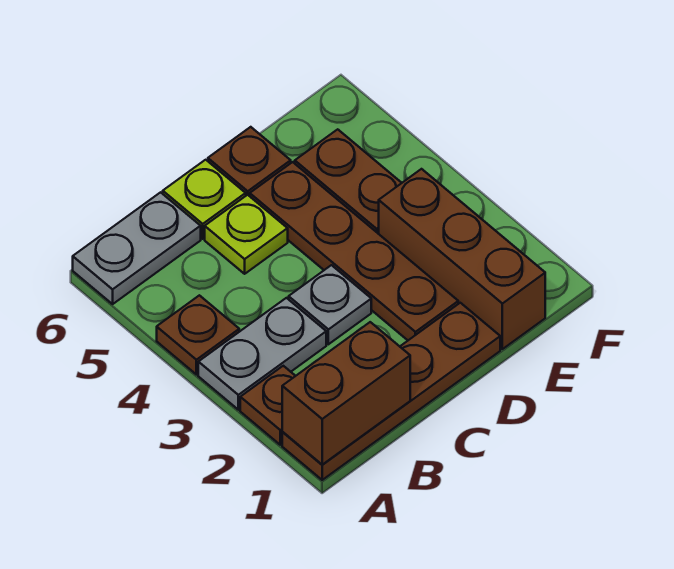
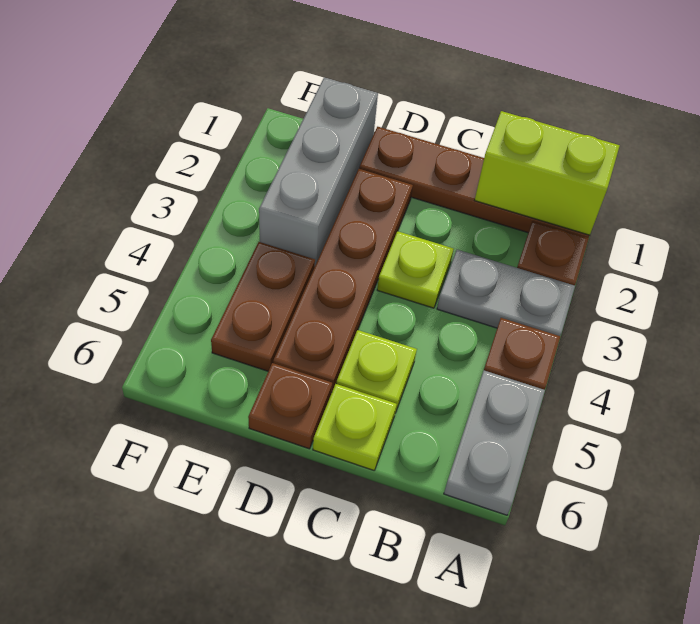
brown brick A1:B1 level 2 -> lime brick A1:B1 level 2
grey plate A6:B6 level 1 -> grey plate A5:A6 level 1
grey plate C3 level 1 -> lime plate C3 level 1
brown brick E1:E3 level 1 -> grey brick E1:E3 level 1

